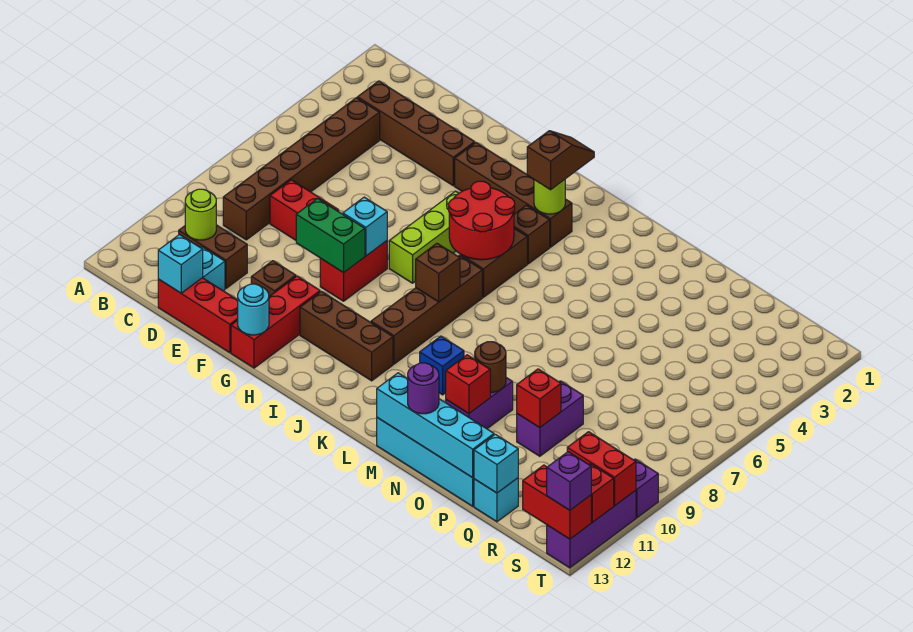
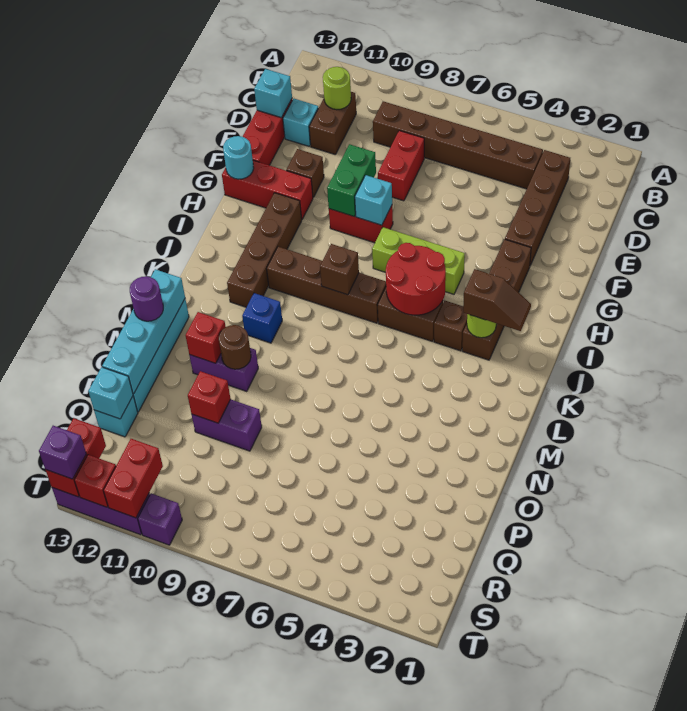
brown brick H11:J11 level 1 -> brown brick H11:K11 level 1

